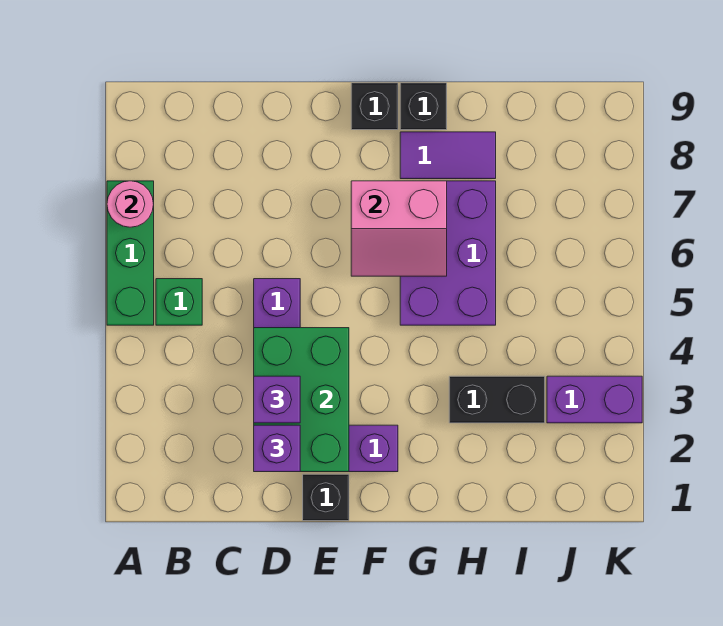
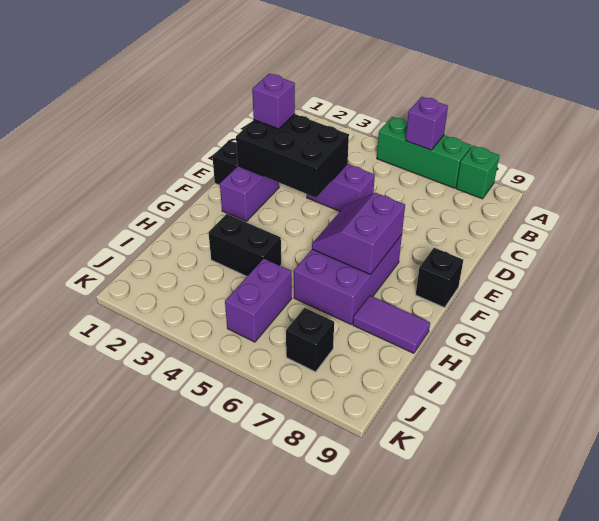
pink round brick A7 level 2 -> none
green brick B5 level 1 -> green brick A8 level 1
green brick D2:E4 level 2 -> black brick D2:E4 level 2
purple brick D3 level 3 -> purple brick A6 level 2
pink slope F6:G7 level 2 top 7 -> purple slope F6:G7 level 2 top 7
purple brick G5:H7 level 1 -> purple brick F6:H7 level 1
purple tile G8:H8 level 1 -> purple tile H8:H9 level 1
black brick G9 level 1 -> black brick J7 level 1
black brick H3:I3 level 1 -> black brick H3:H4 level 1
purple brick J3:K3 level 1 -> purple brick I5:J5 level 1

